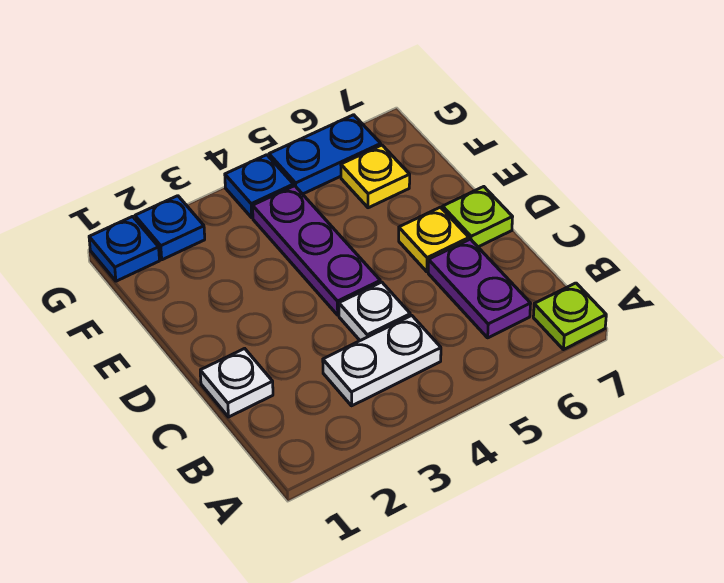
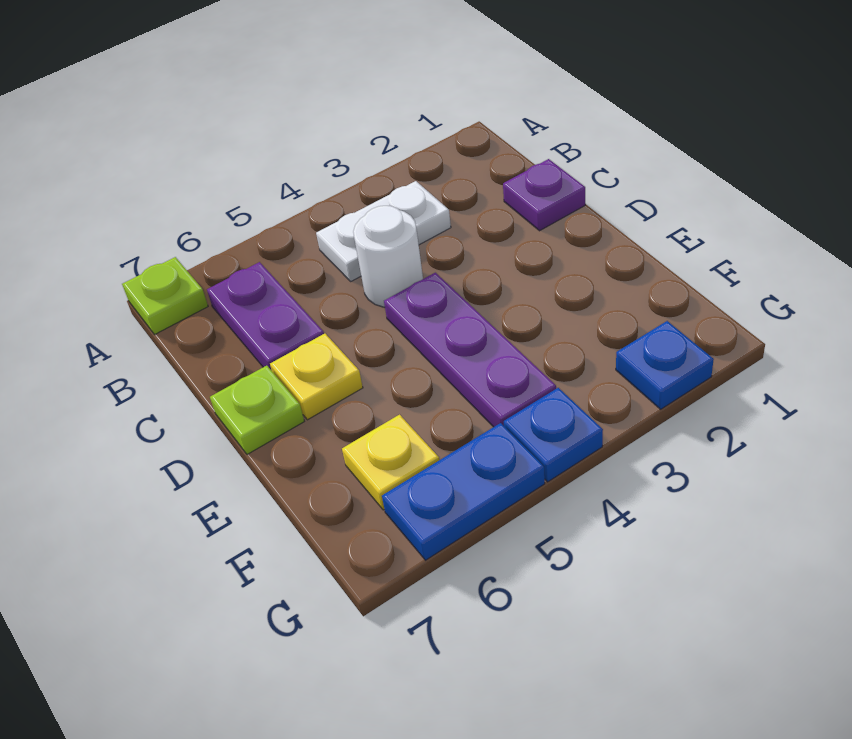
white plate C1 level 1 -> purple plate C1 level 1
white plate C4 level 1 -> white round brick C4 level 1
blue plate G1 level 1 -> none

